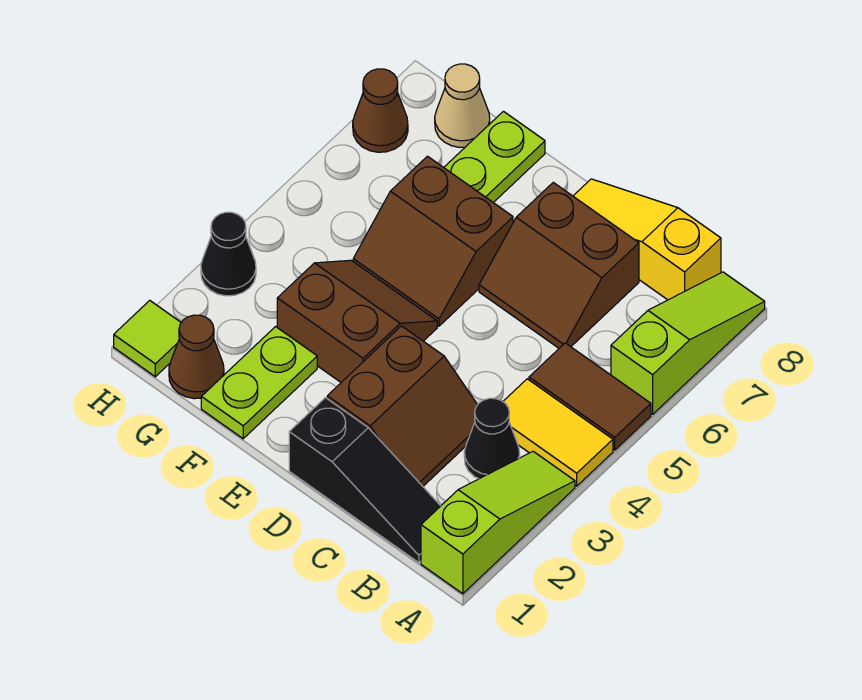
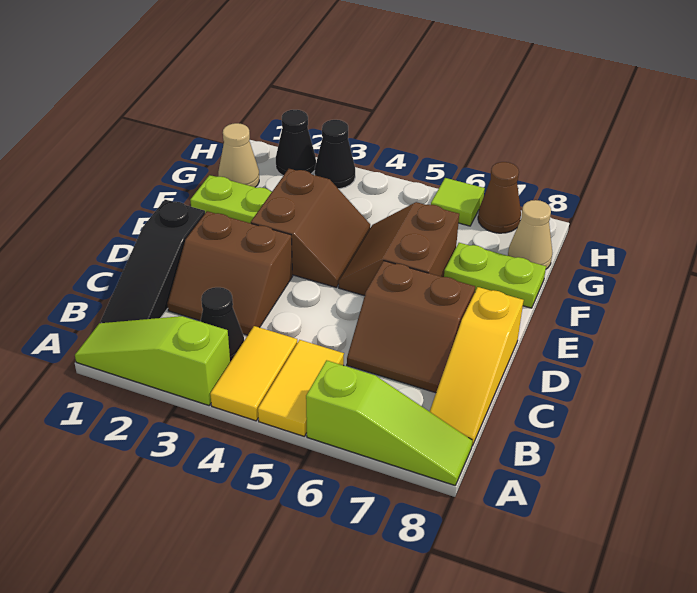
lime slope A1:A3 level 1 top 1 -> lime slope A1:A3 level 1 top 3
brown tile A5:B5 level 1 -> yellow tile A5:B5 level 1
yellow slope B8:D8 level 1 top B -> yellow slope B8:D8 level 1 top D
brown slope C6:D7 level 1 top 7 -> brown slope C6:D7 level 1 top D
brown cone G1 level 1 -> tan cone G1 level 1
lime tile H1 level 1 -> lime tile H6 level 1
none -> black cone H2 level 1

